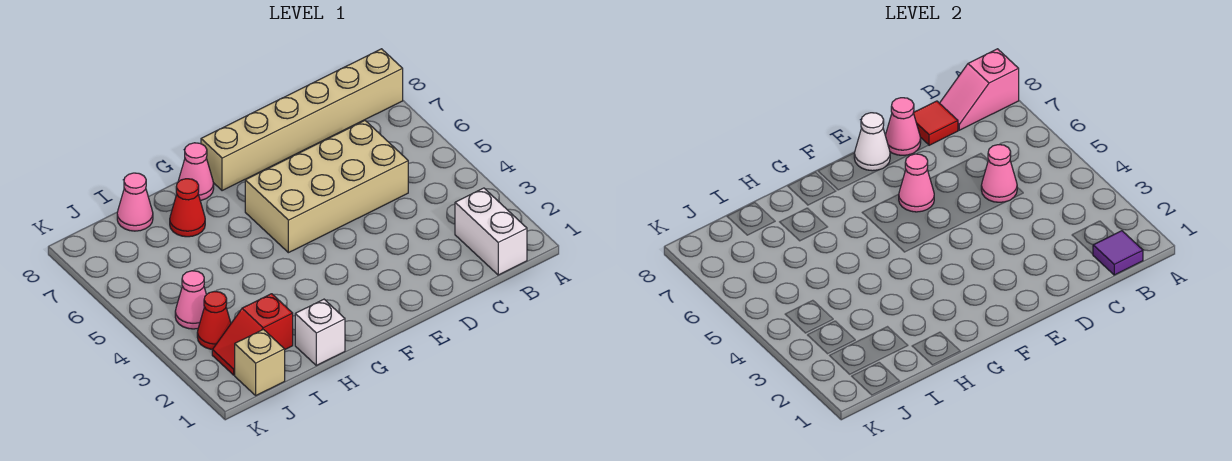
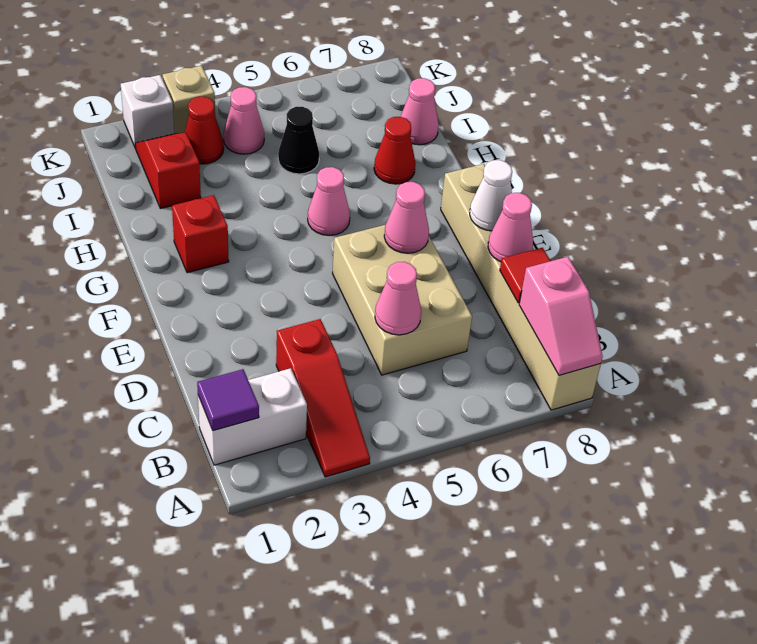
none -> red slope A3:C3 level 1 top C
pink slope A8:B8 level 2 top A -> pink slope A8:B8 level 2 top B
tan brick C5:F6 level 1 -> tan brick C5:E6 level 1
none -> red brick G2 level 1
pink cone G8 level 1 -> pink cone G5 level 1
white brick H1 level 1 -> white brick K2 level 1
none -> black cone I5 level 1
tan brick J1 level 1 -> tan brick K3 level 1

